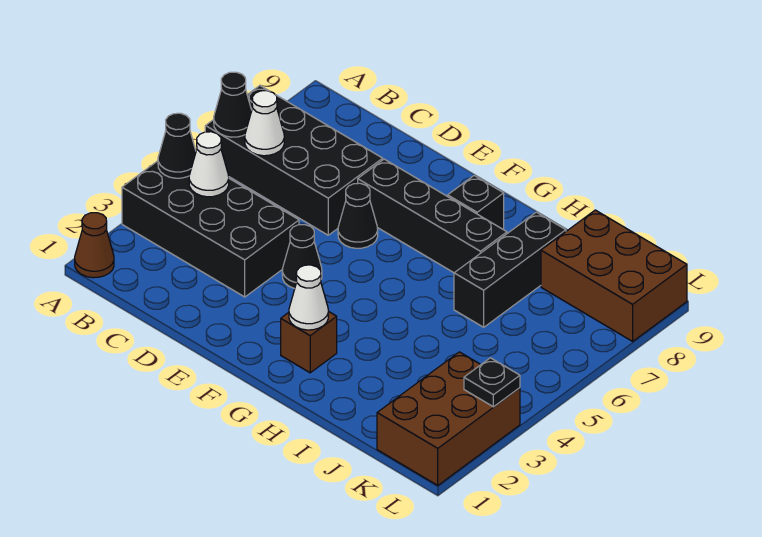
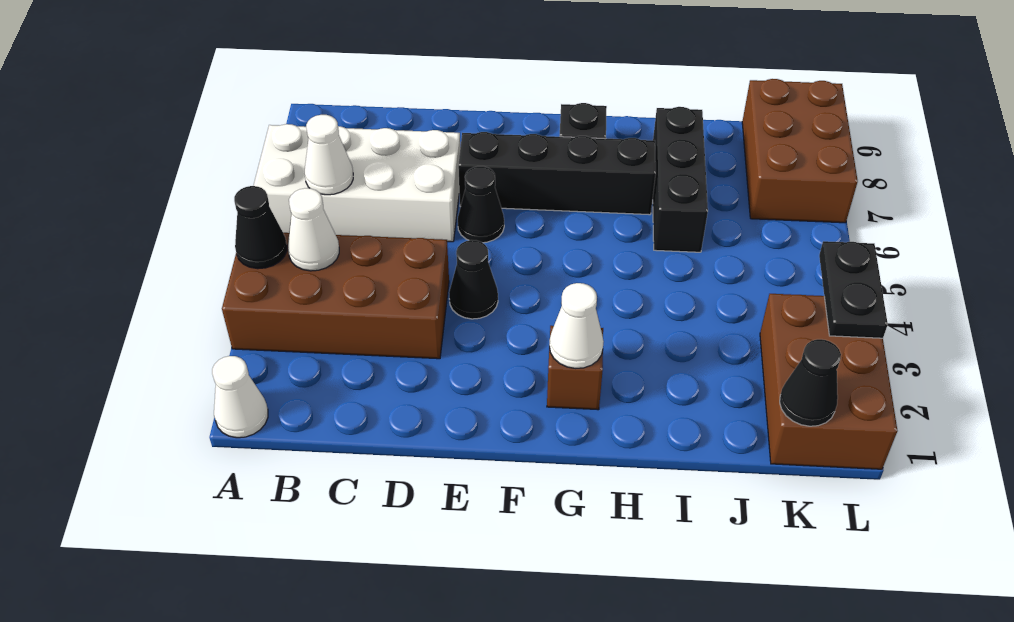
brown cone A1 level 1 -> white cone A1 level 1
black brick A3:D4 level 1 -> brown brick A3:D4 level 1
black brick A6:D7 level 1 -> white brick A6:D7 level 1
black cone A6 level 2 -> black cone K1 level 2
brown brick J8:L9 level 1 -> brown brick K7:L9 level 1
black plate L3 level 2 -> black plate L3:L4 level 2

